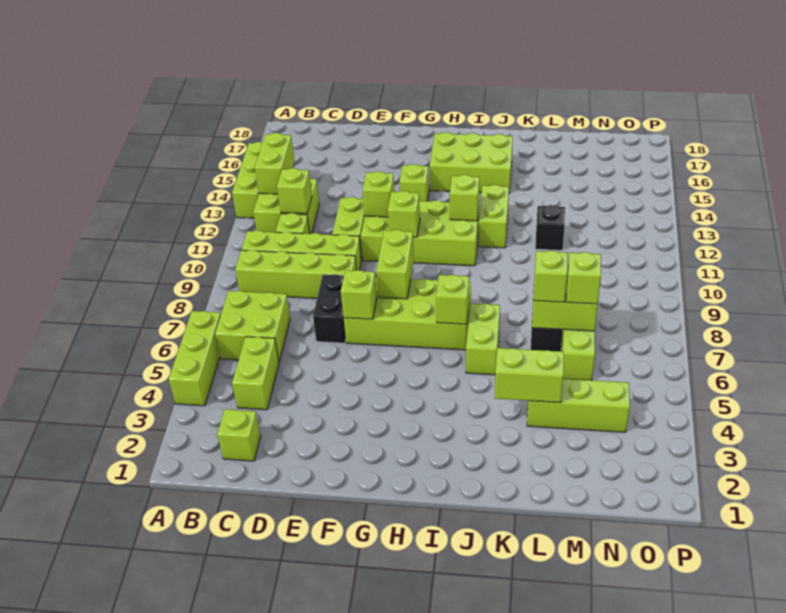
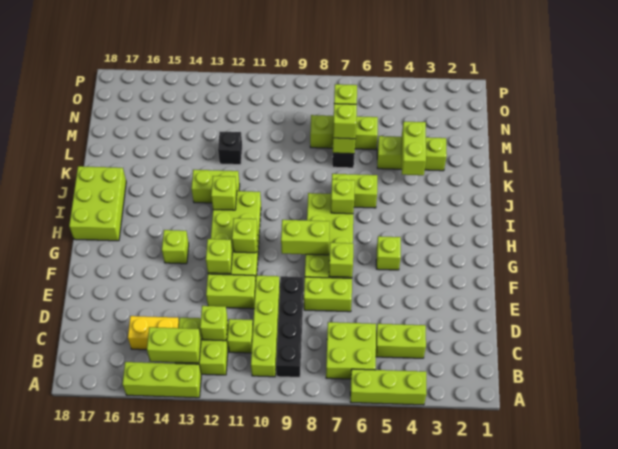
lime brick B9:E9 level 1 -> black brick B9:E9 level 1
lime brick C2 level 1 -> lime brick G5 level 1
none -> yellow brick C14:C15 level 1
black brick E7:E8 level 1 -> lime brick E7:E8 level 1
lime brick H15:J16 level 1 -> lime brick H17:J18 level 1
lime brick L4:N4 level 1 -> lime brick L3:L5 level 1

